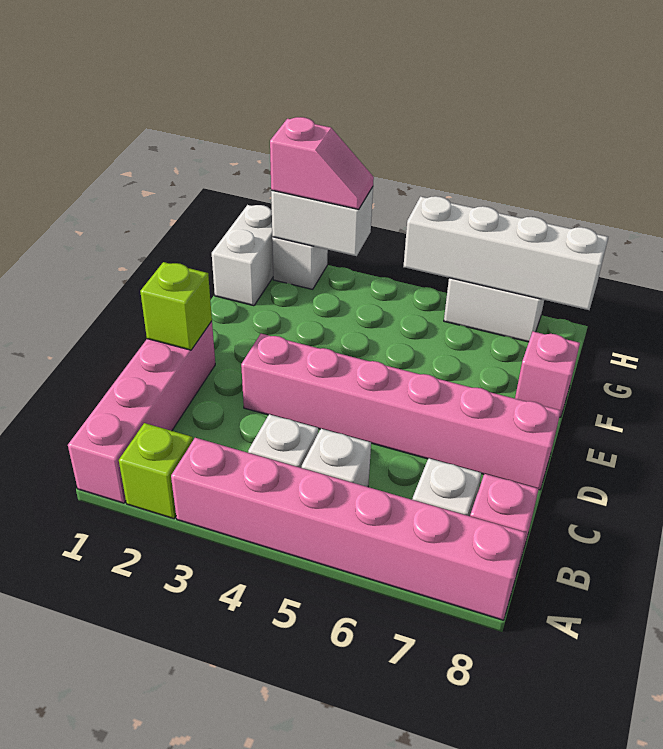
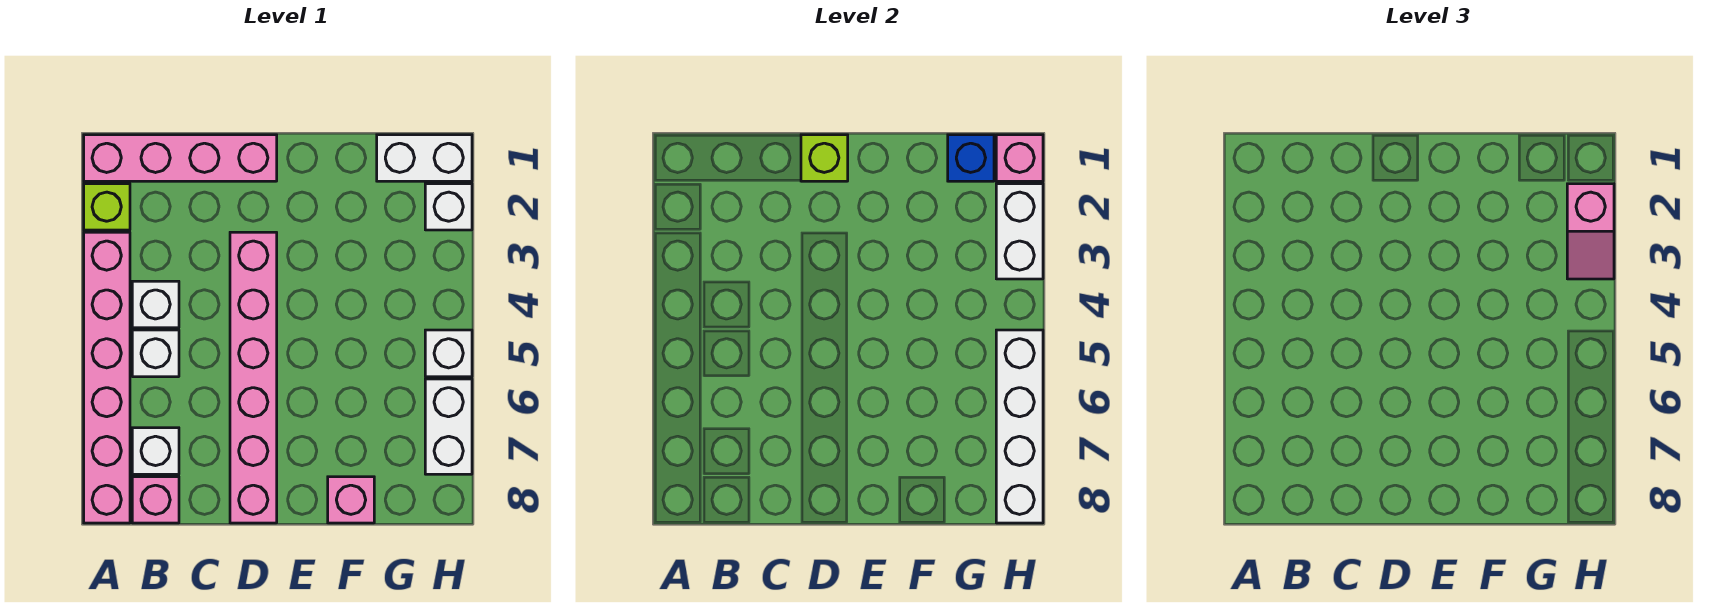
none -> blue brick G1 level 2
none -> pink brick H1 level 2
none -> white brick H5 level 1

